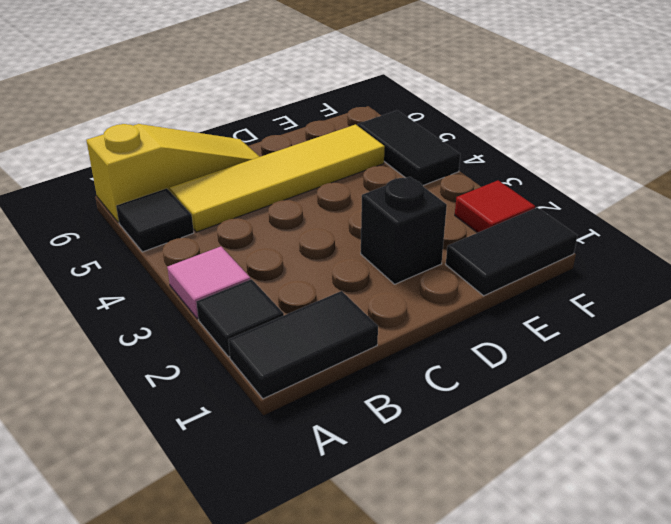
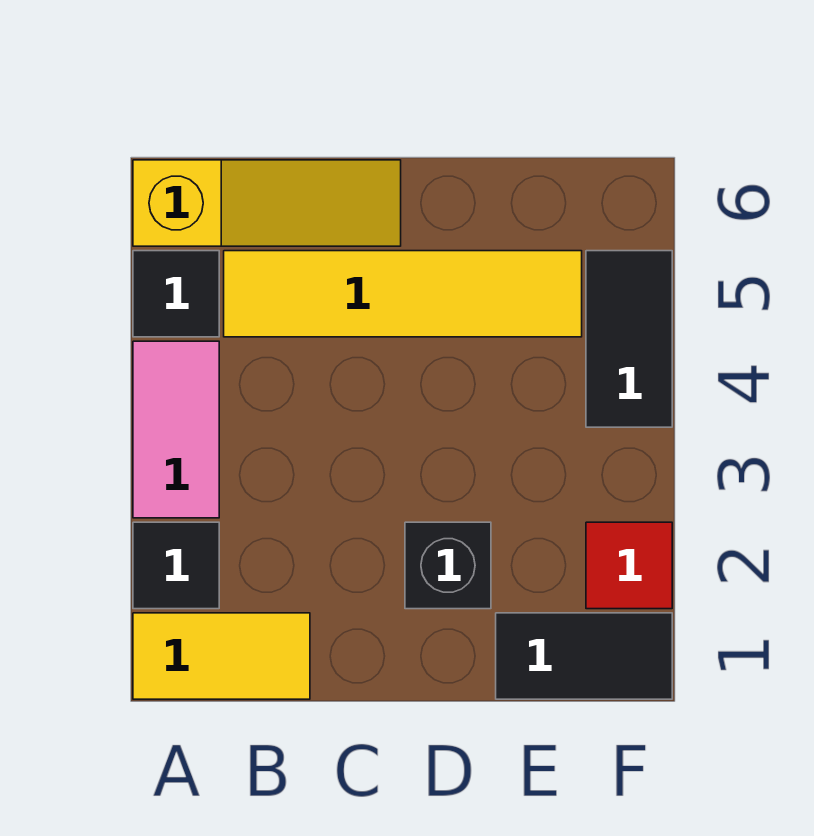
black tile A1:B1 level 1 -> yellow tile A1:B1 level 1
pink tile A3 level 1 -> pink tile A3:A4 level 1

